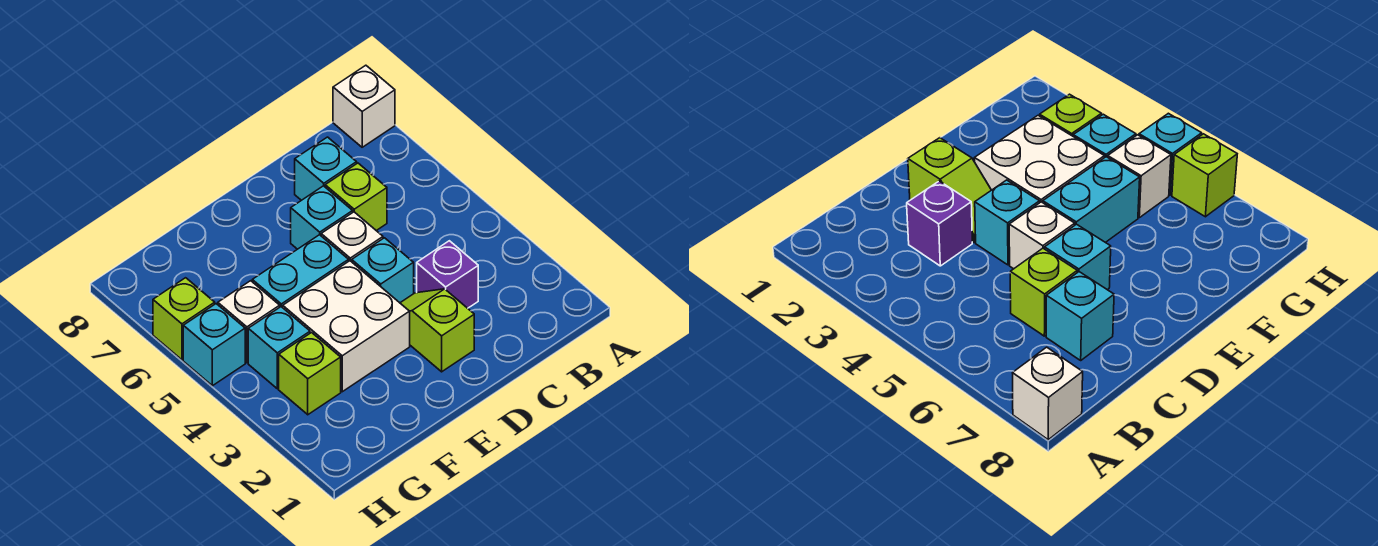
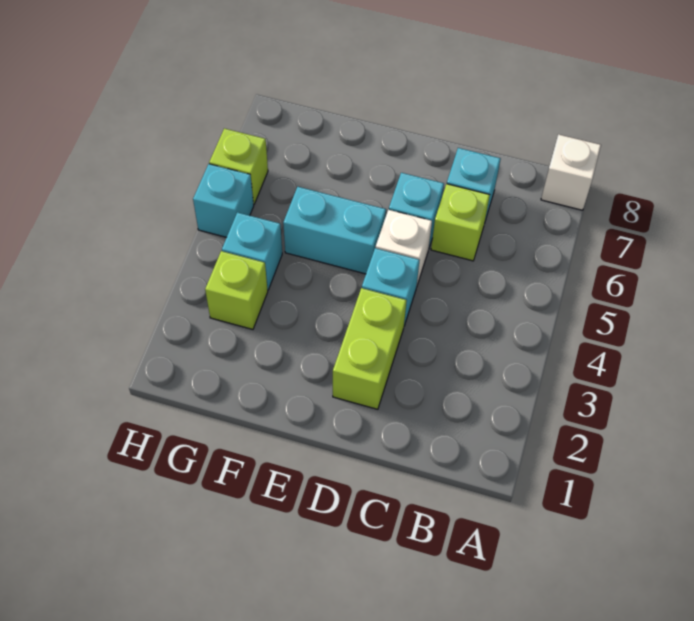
purple brick C3 level 1 -> none
lime slope D2:D3 level 1 top 2 -> lime brick D2:D3 level 1
white brick E3:F4 level 1 -> none
white brick G5 level 1 -> none

